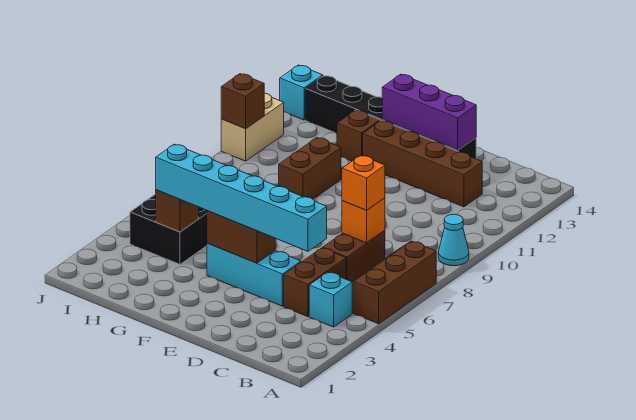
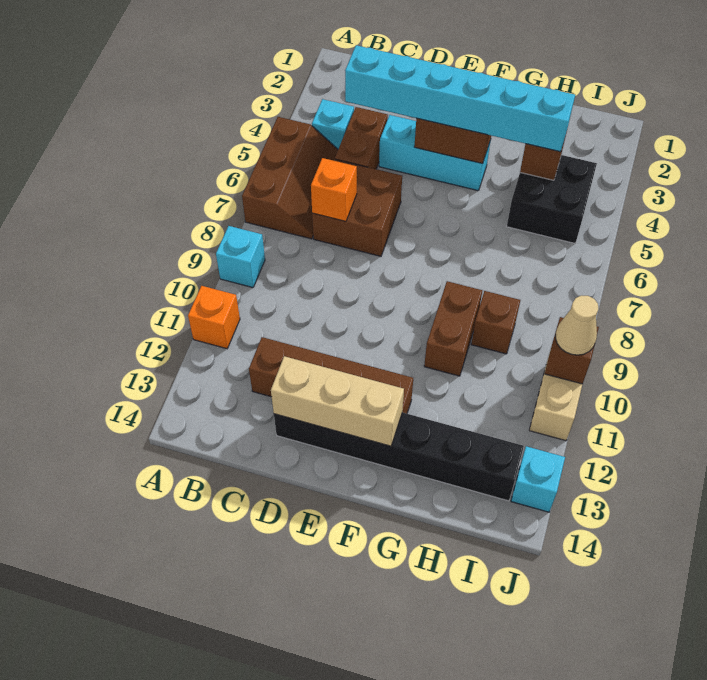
cyan cone A9 level 1 -> cyan brick A9 level 1
brown brick C6:C7 level 1 -> brown brick C6:D7 level 1
orange brick C7 level 3 -> orange brick A11 level 1
purple brick D13:F13 level 2 -> tan brick D13:F13 level 2
brown brick G12 level 1 -> brown brick H9 level 1
none -> tan cone J10 level 3

